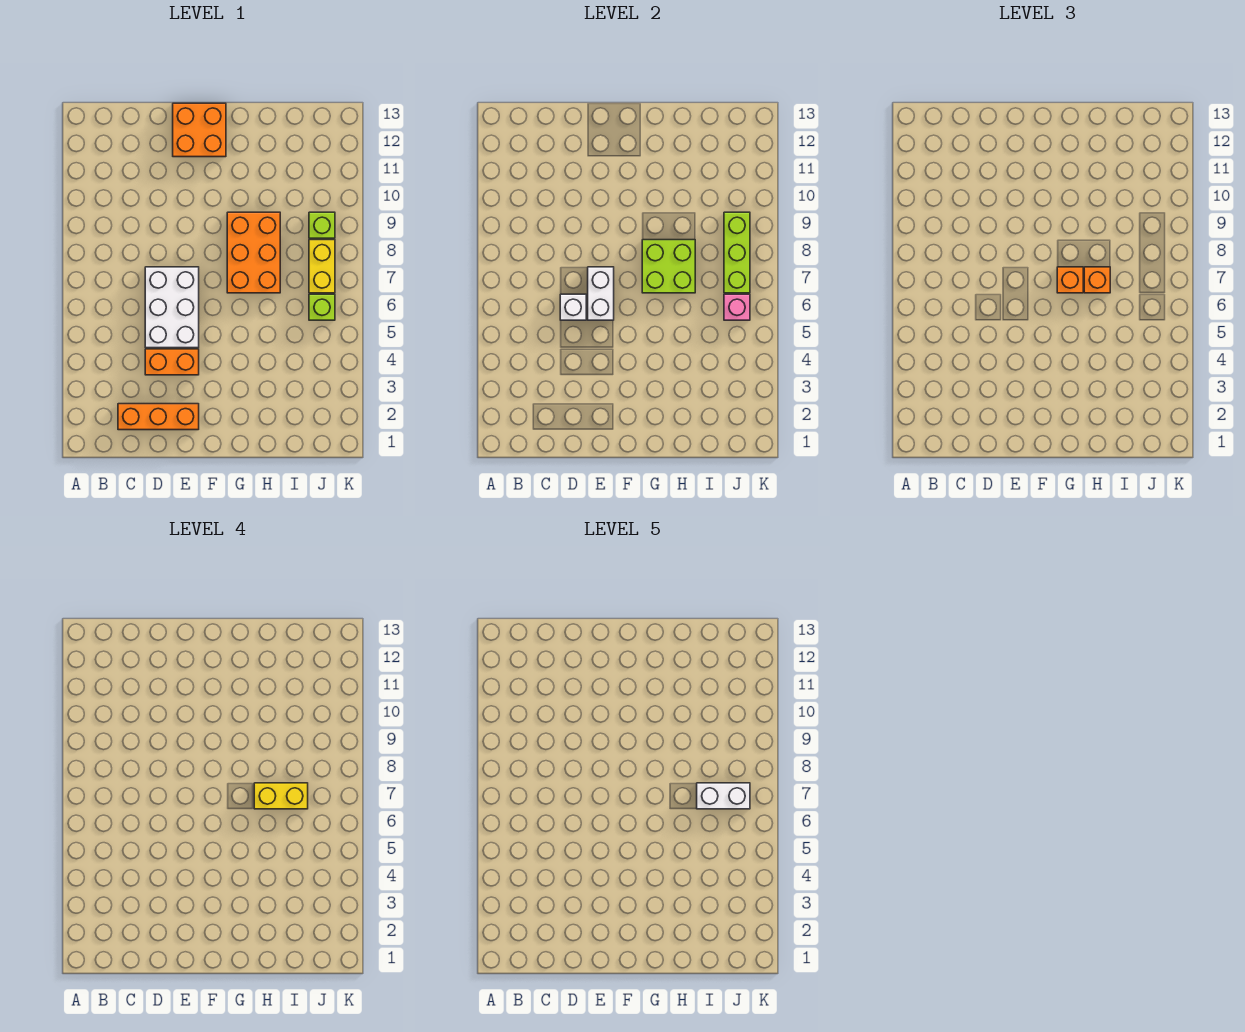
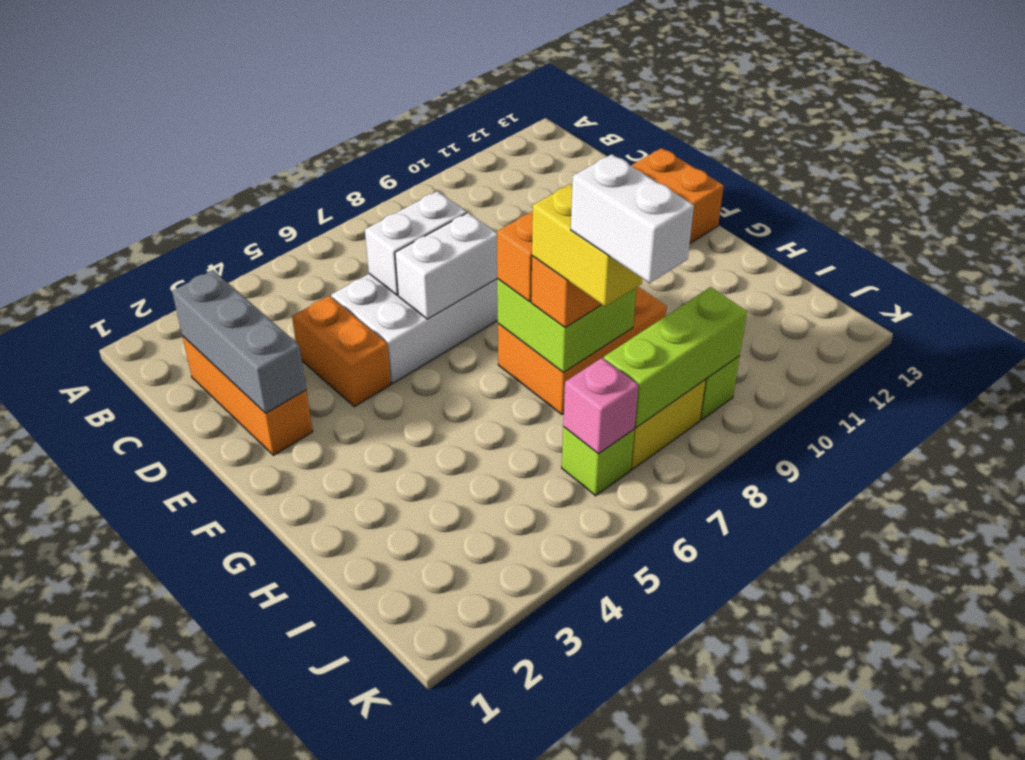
none -> grey brick C2:E2 level 2
white brick D6 level 2 -> white brick D6:D7 level 2

